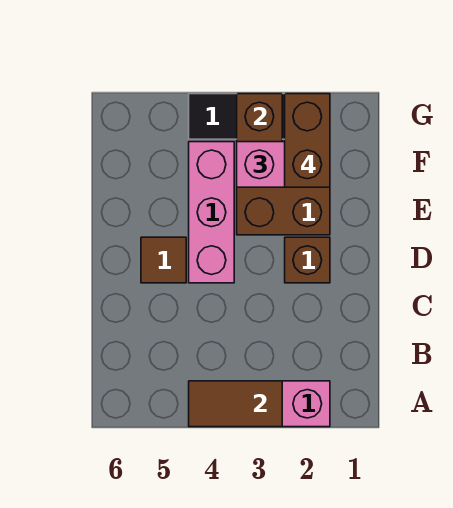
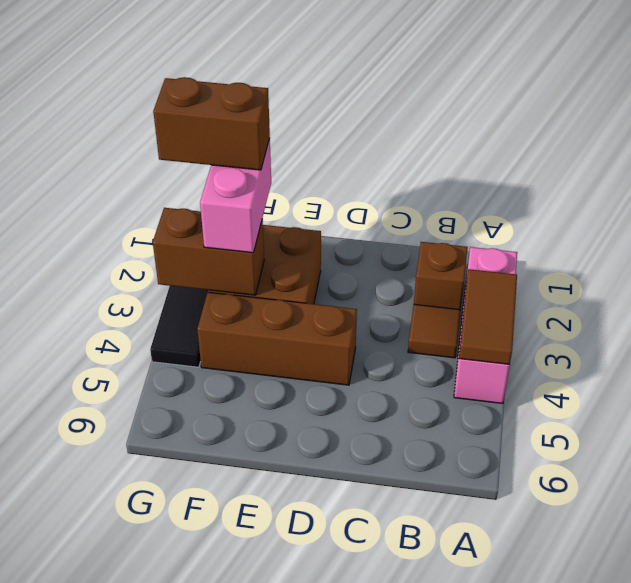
brown brick D2 level 1 -> brown brick B2 level 1
pink brick D4:F4 level 1 -> brown brick D4:F4 level 1
brown tile D5 level 1 -> brown tile B3 level 1

